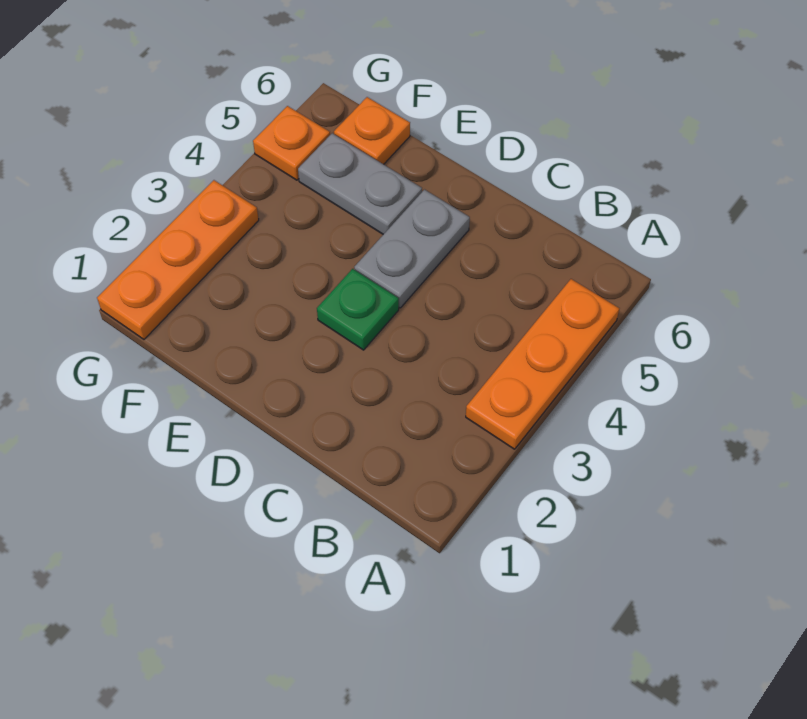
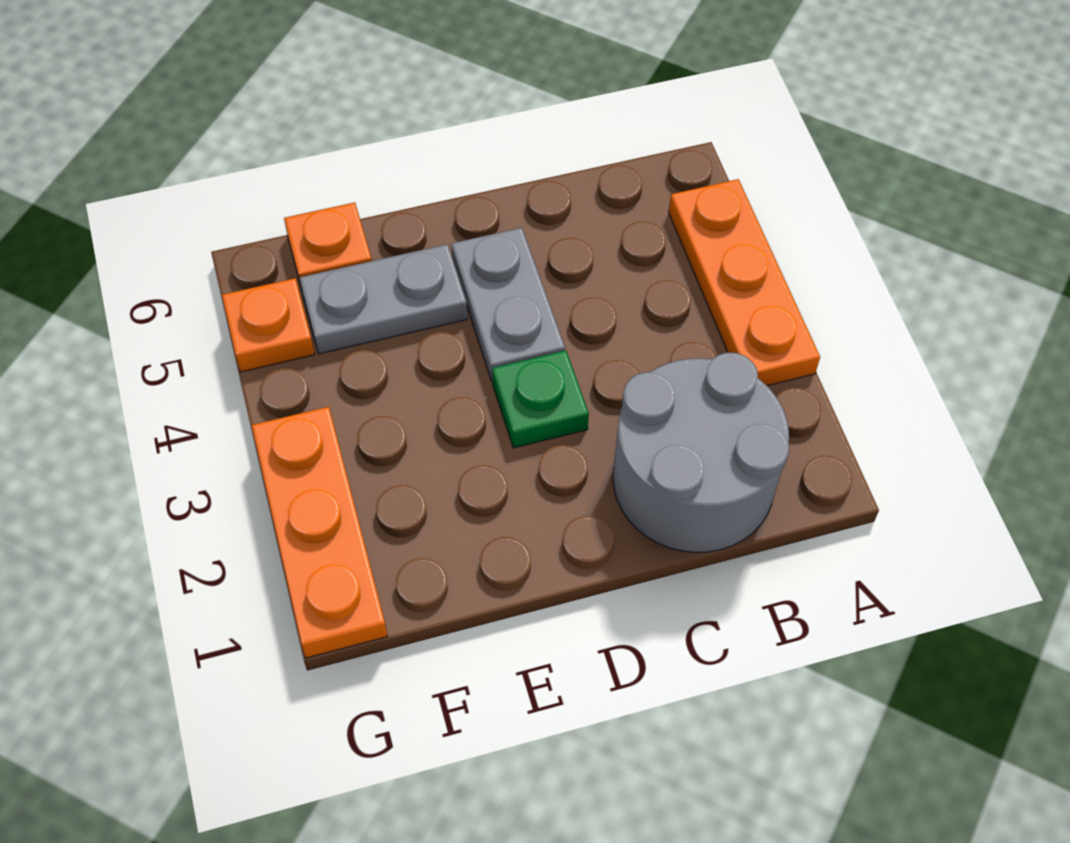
none -> grey round brick B1:C2 level 1

